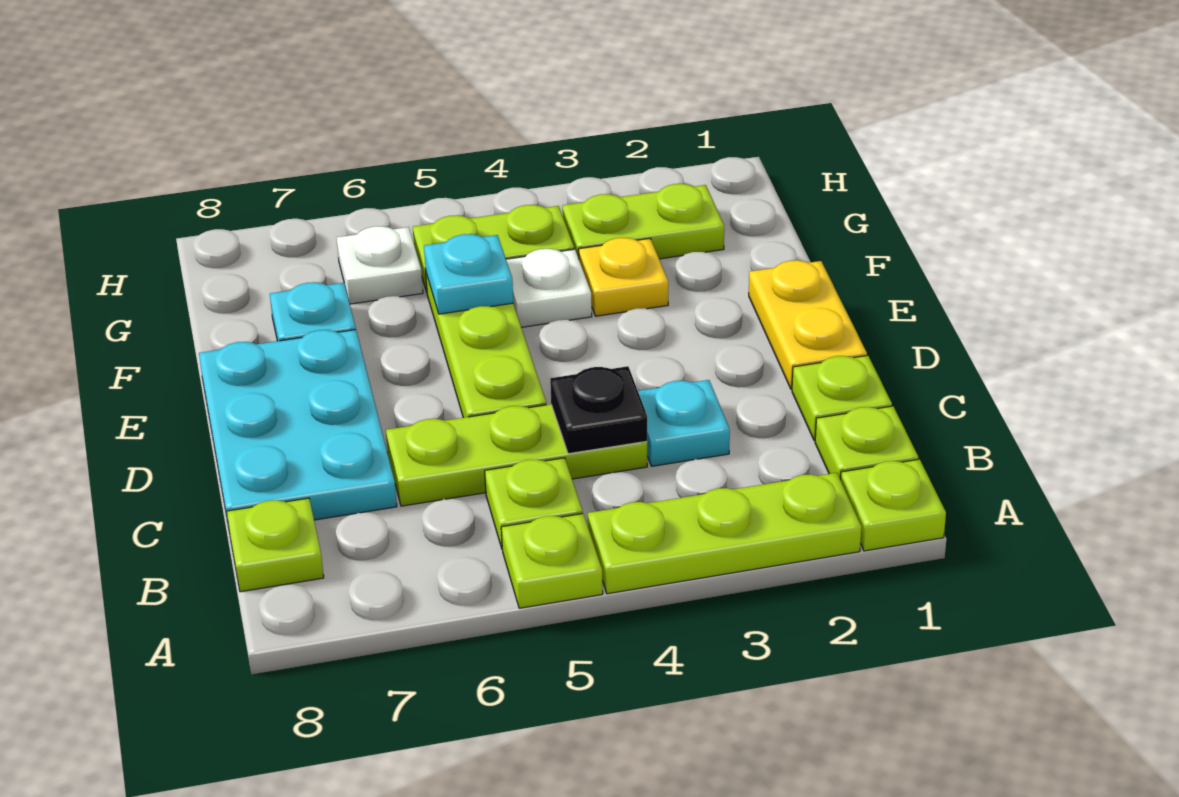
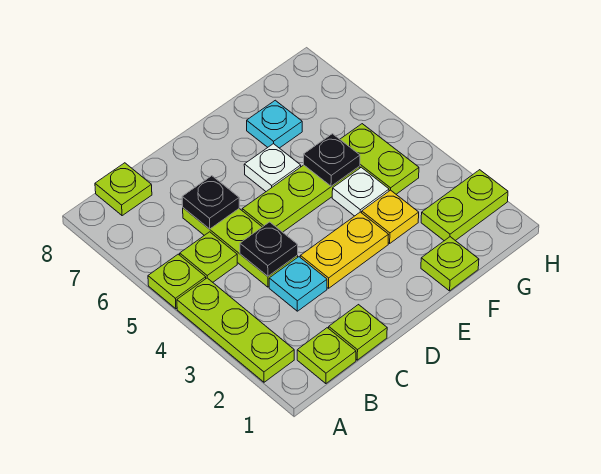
lime plate A1 level 1 -> lime plate F1 level 1
none -> black plate C6 level 2
cyan plate C7:E8 level 1 -> none
yellow plate D1:E1 level 1 -> yellow plate D3:E3 level 1
cyan plate F5 level 2 -> black plate F5 level 2
lime plate G2:G3 level 1 -> lime plate G2:H2 level 1
white plate G6 level 1 -> white plate E6 level 1

